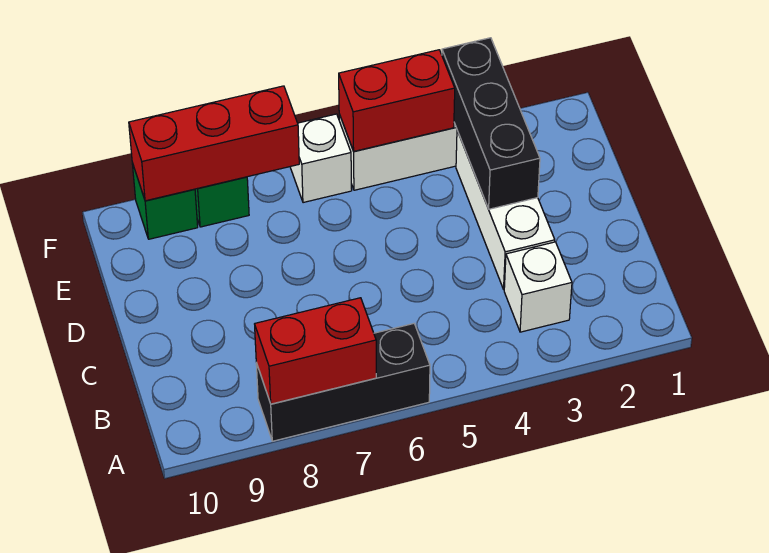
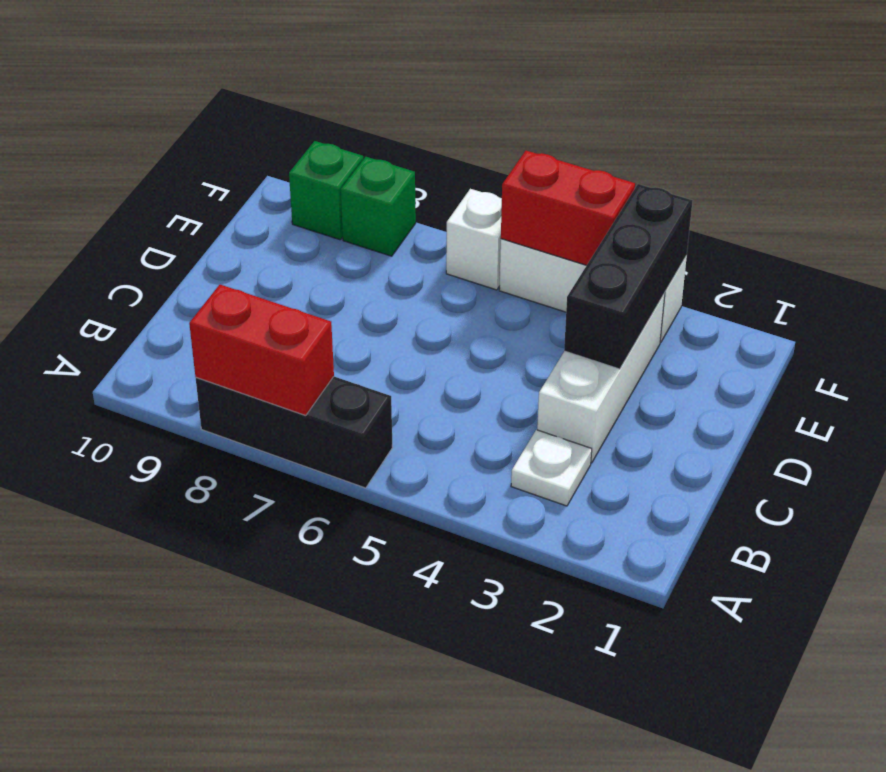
white brick B3 level 1 -> white plate B3 level 1
red brick F7:F9 level 2 -> none

